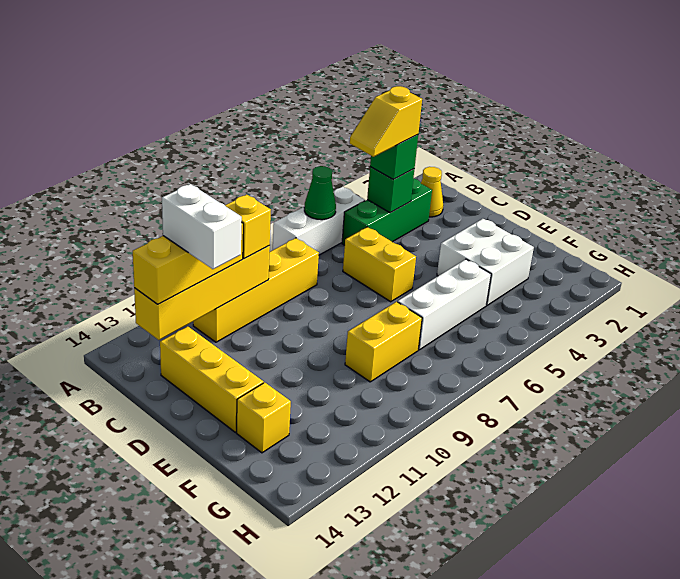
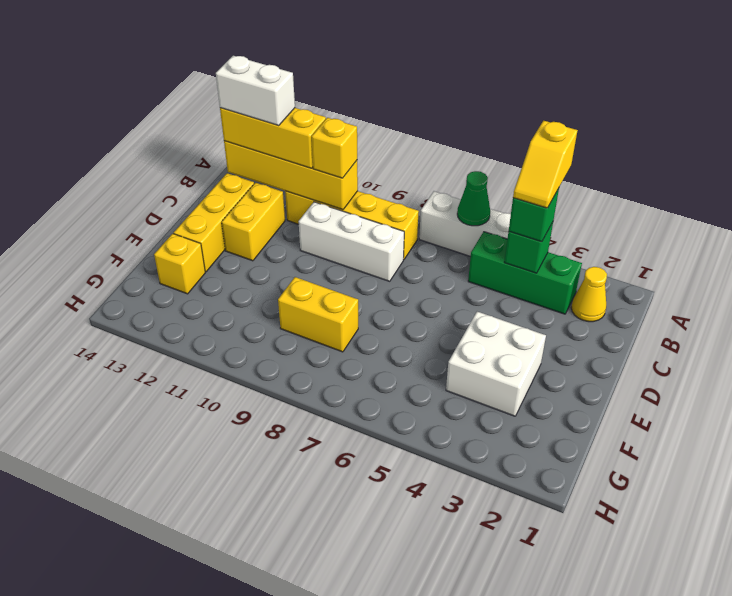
yellow slope B4:B5 level 4 top 4 -> yellow slope A4:B4 level 4 top A
white brick B12:C12 level 4 -> white brick B12:B13 level 4
yellow brick C6:D6 level 1 -> yellow brick C12:D12 level 1
white brick F5:F7 level 1 -> white brick C8:C10 level 1

